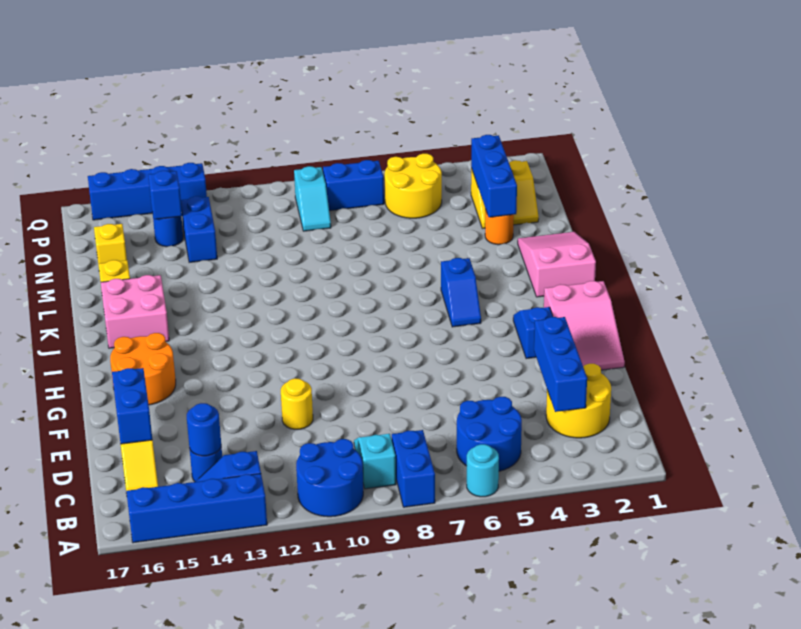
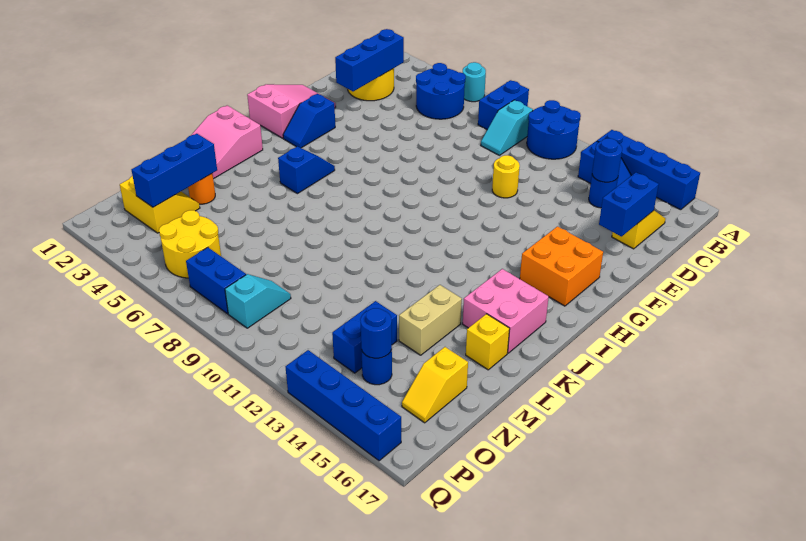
orange round brick G15:H16 level 1 -> orange brick G15:H16 level 1
none -> tan brick L14:M14 level 1
blue brick O14 level 2 -> blue round brick O14 level 2

